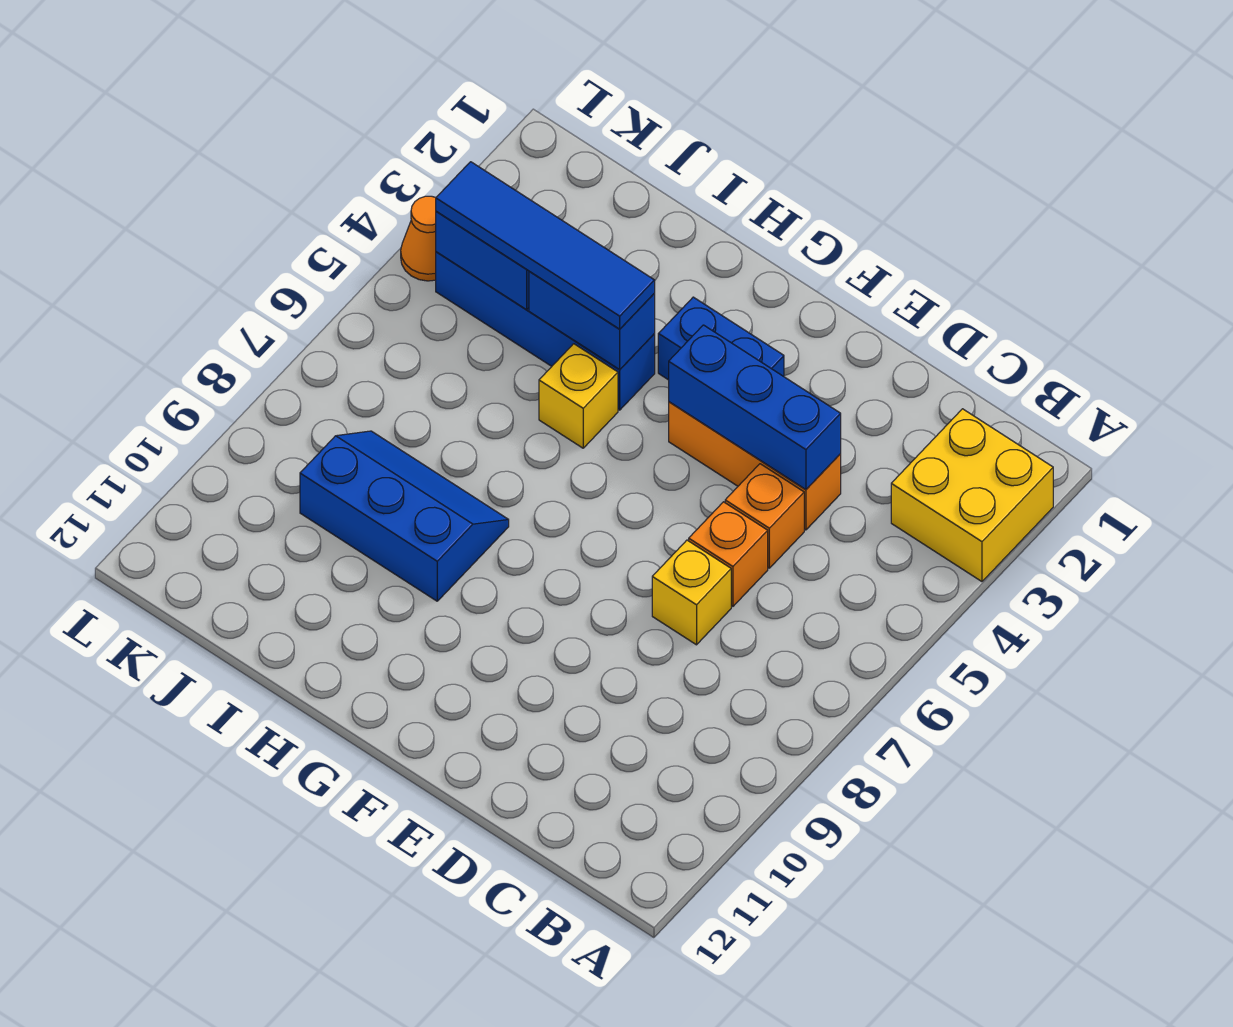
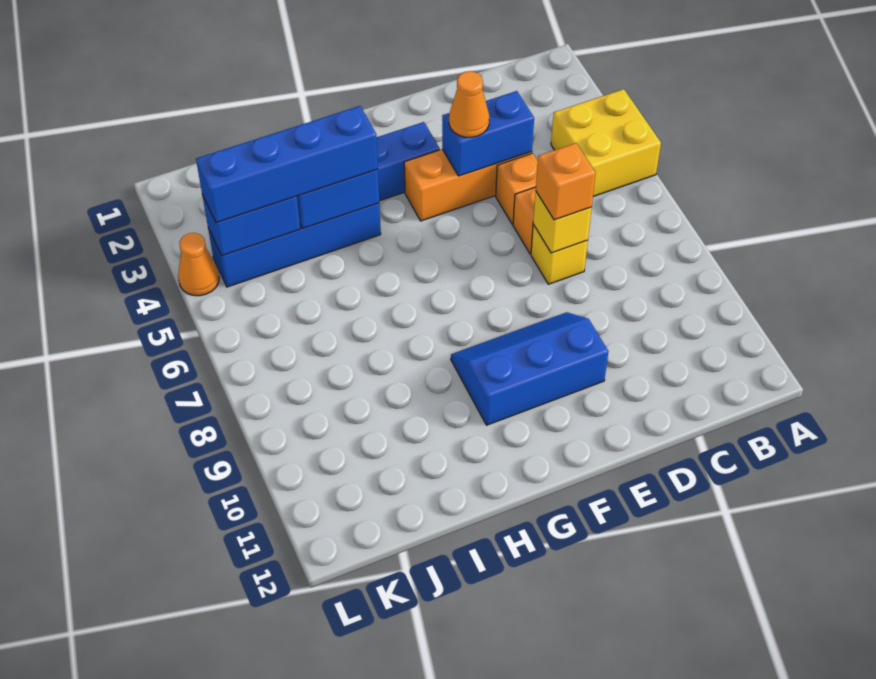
yellow brick A2:B3 level 1 -> yellow brick A4:B5 level 1
blue brick D4:F4 level 2 -> blue brick D4:E4 level 2
none -> orange brick D7 level 3
none -> orange cone E4 level 3
blue tile H4:K4 level 3 -> blue brick H4:K4 level 3
yellow brick H5 level 1 -> yellow brick D7 level 2
blue slope H8:J9 level 1 top 9 -> blue slope E9:G10 level 1 top 10

